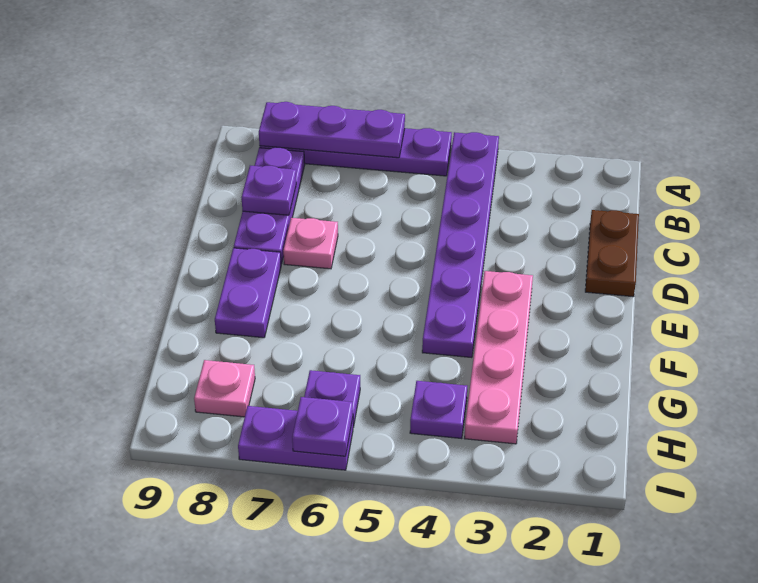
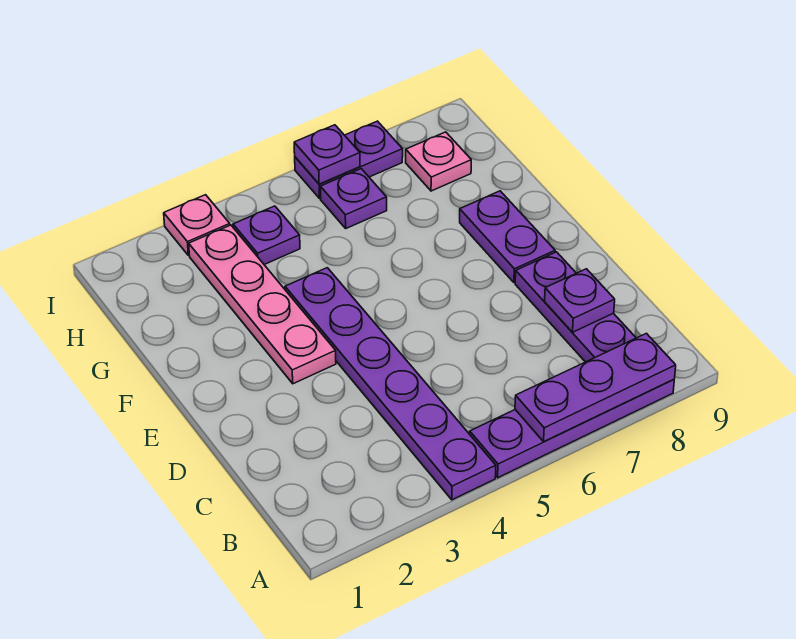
brown plate C1:D1 level 1 -> none
pink plate D7 level 1 -> pink plate I3 level 1

